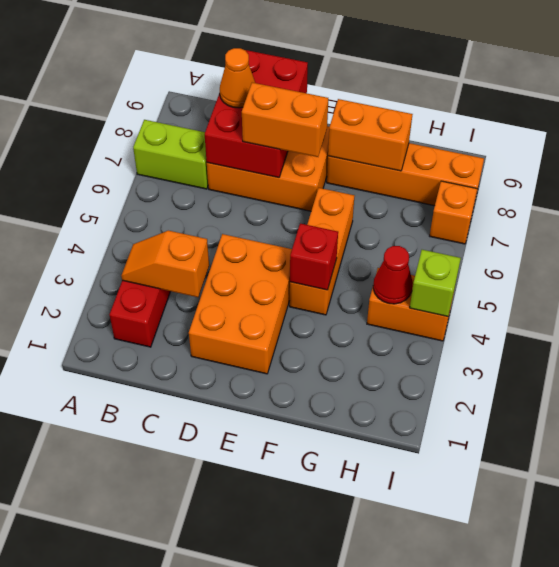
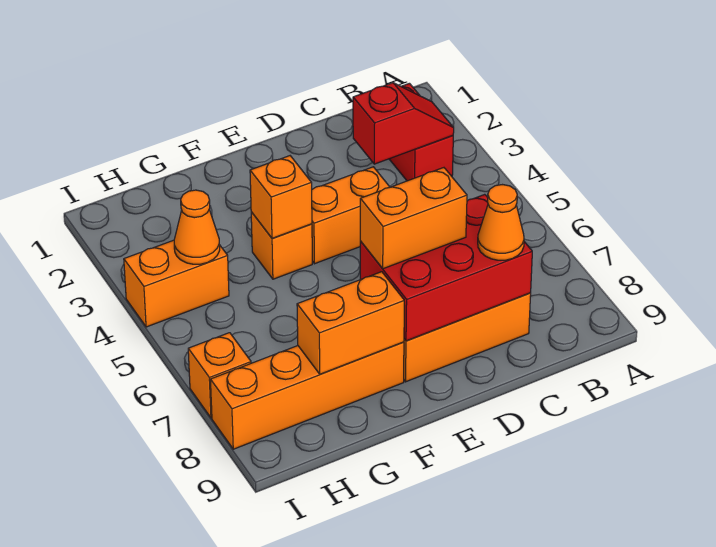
lime brick A7:B7 level 1 -> none
orange slope B3:C3 level 2 top C -> red slope B3:C3 level 2 top C
red brick C7:D9 level 2 -> red brick C7:E8 level 2
orange brick D2:E4 level 1 -> orange brick D4:E4 level 1
orange brick F4:F6 level 1 -> orange brick F4 level 1
red brick F4 level 2 -> orange brick F4 level 2
red cone H4 level 2 -> orange cone H4 level 2
lime brick I4 level 2 -> none

